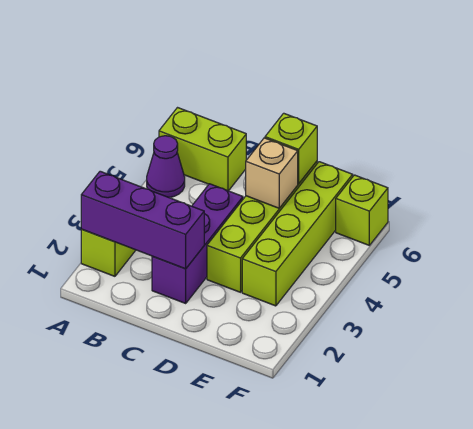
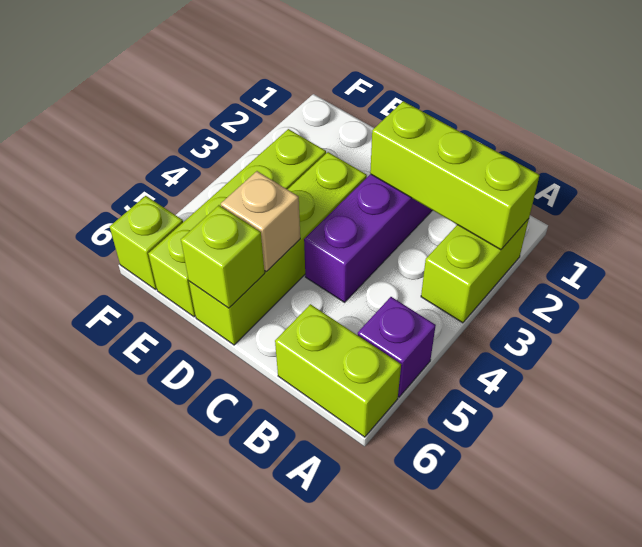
purple brick A2:C2 level 2 -> lime brick A2:C2 level 2
purple cone A5 level 1 -> purple brick A5 level 1

